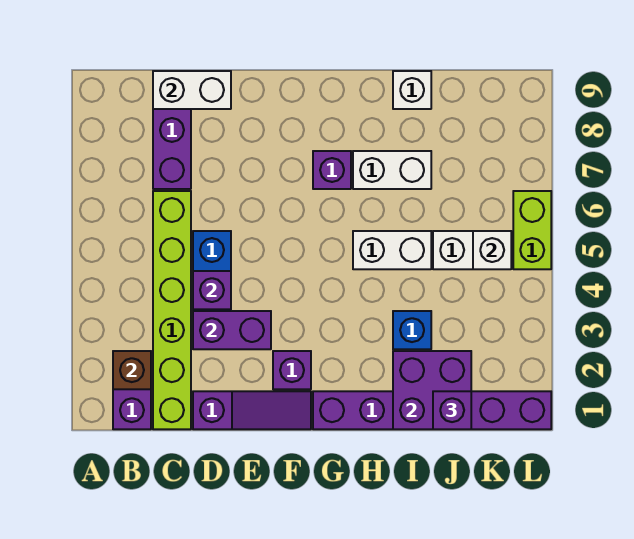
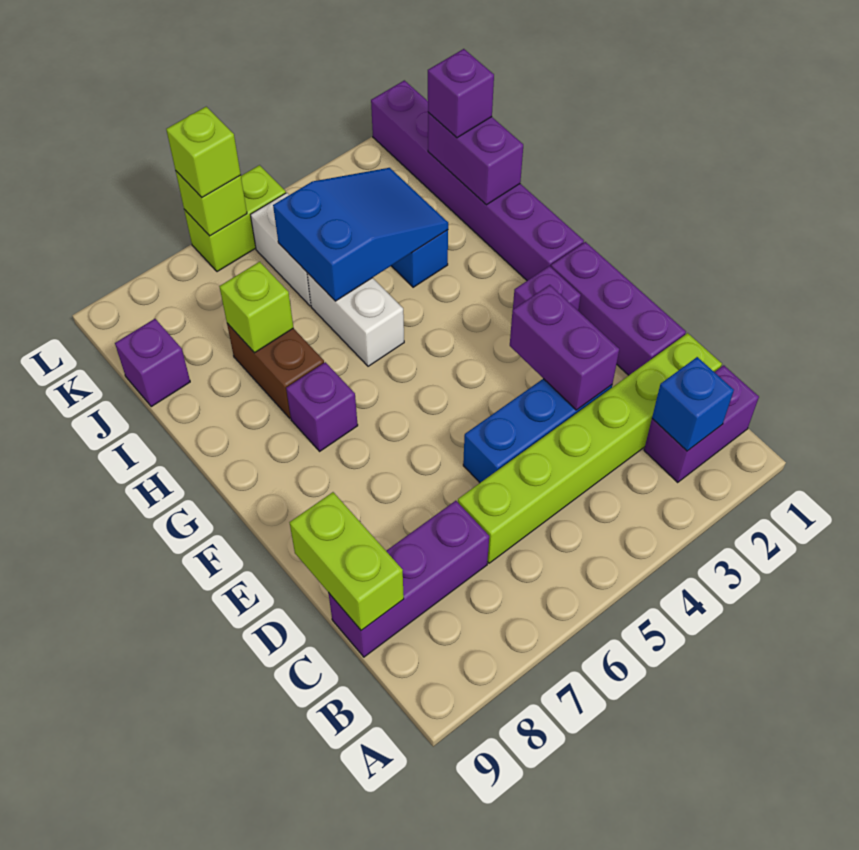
brown brick B2 level 2 -> blue brick B2 level 2
white brick C9:D9 level 2 -> lime brick C9:D9 level 2
purple slope D1:F1 level 1 top D -> purple brick D1:F1 level 1
purple brick D4 level 2 -> purple brick J9 level 1
white brick H7:I7 level 1 -> brown brick H7:I7 level 1
purple brick I1:J2 level 2 -> purple brick I1:J1 level 2
none -> blue slope I3:J5 level 2 top 5
none -> lime brick I7 level 2
white brick I9 level 1 -> none
white brick K5 level 2 -> none
none -> lime brick L6 level 2
none -> lime brick L6 level 3

